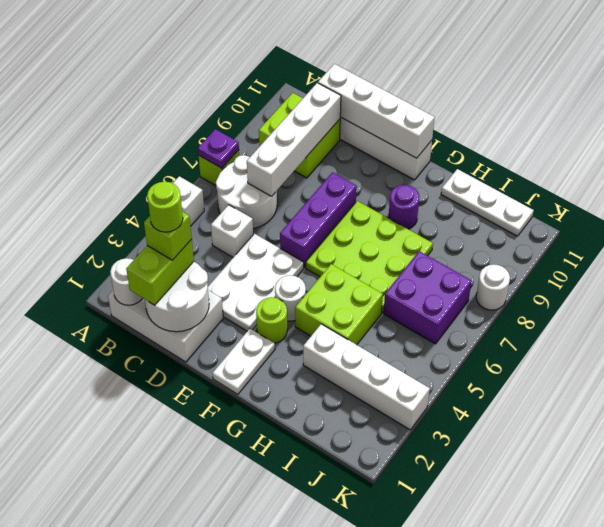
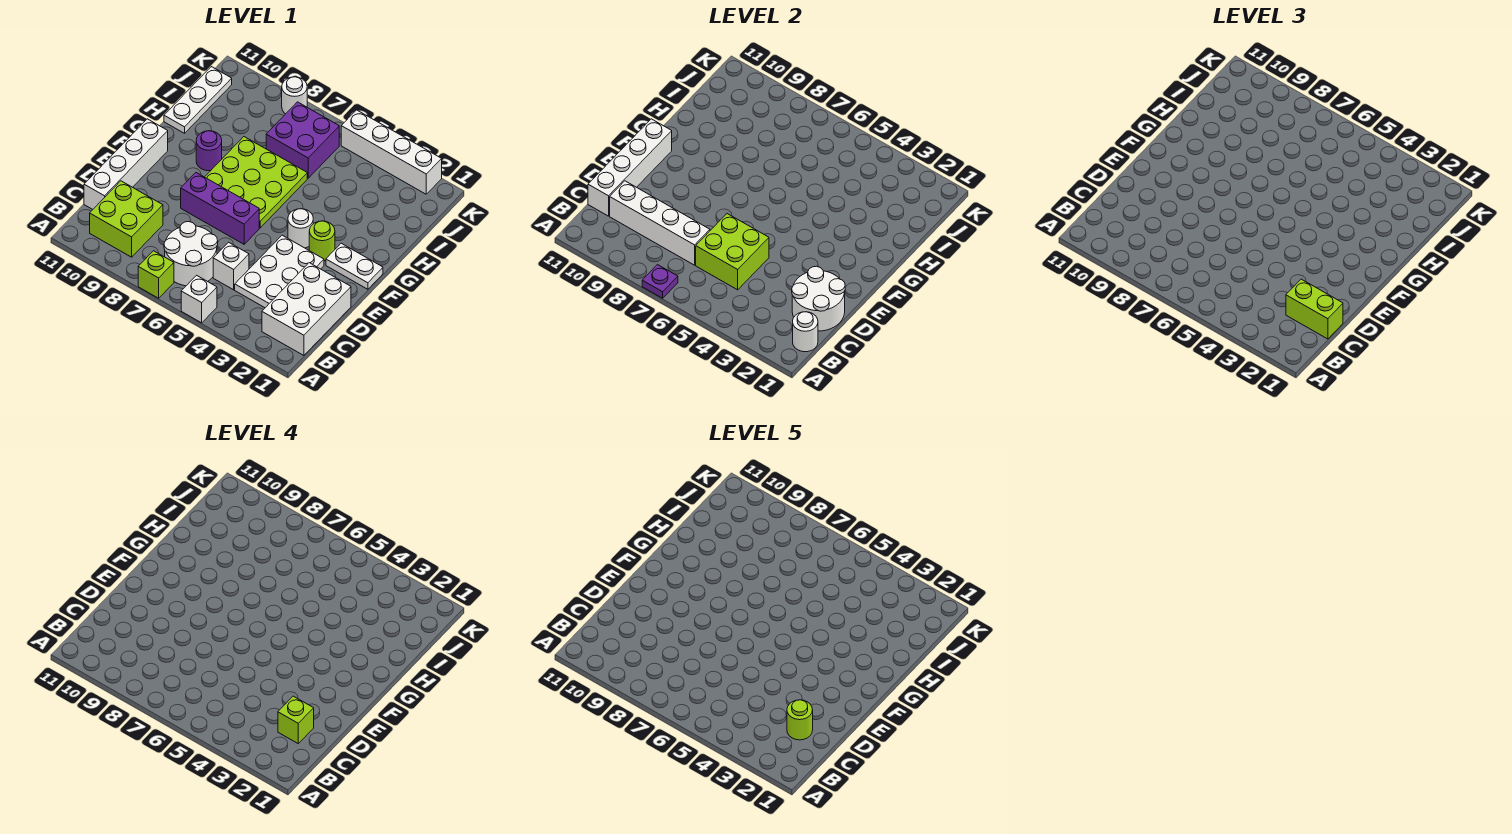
white plate D3:E5 level 1 -> white plate C3:E4 level 1
lime brick G4:H5 level 1 -> lime brick C5:D6 level 2
white brick H3:K3 level 1 -> white brick K2:K5 level 1

